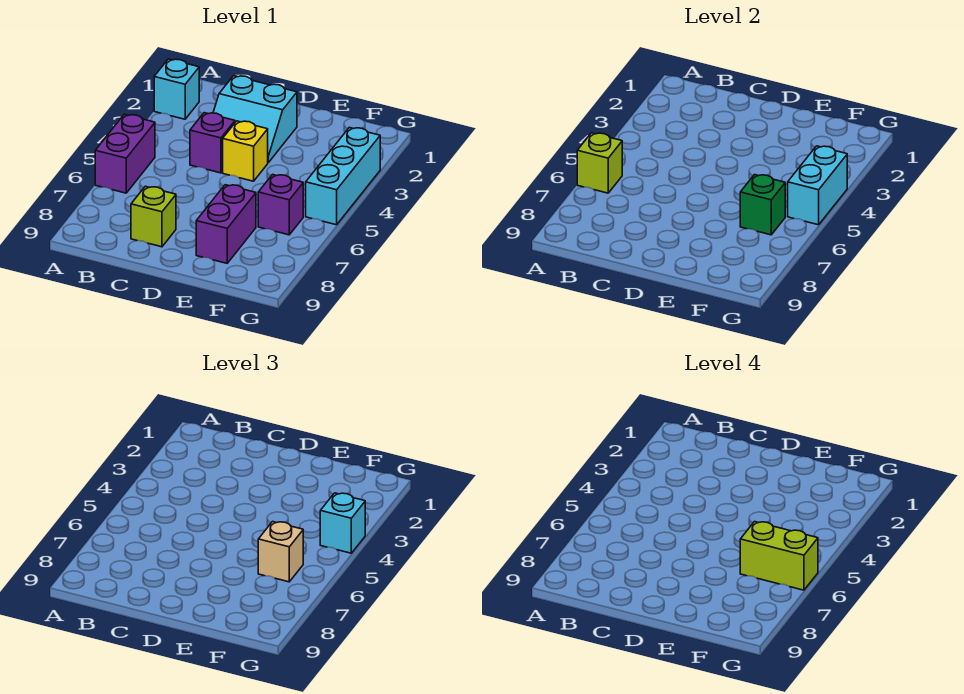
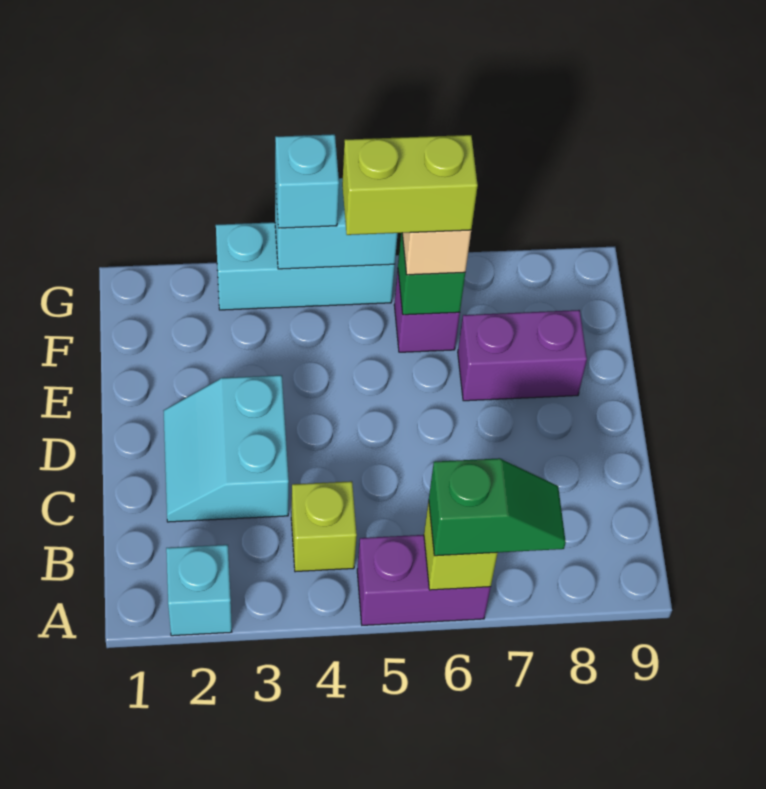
none -> green slope A6:A7 level 3 top 6
cyan slope C2:D3 level 1 top 2 -> cyan slope C2:D3 level 1 top 3
purple brick C4 level 1 -> none
lime brick C8 level 1 -> lime brick B4 level 1
yellow brick D4 level 1 -> none
lime brick F6:G6 level 4 -> lime brick F5:F6 level 4

